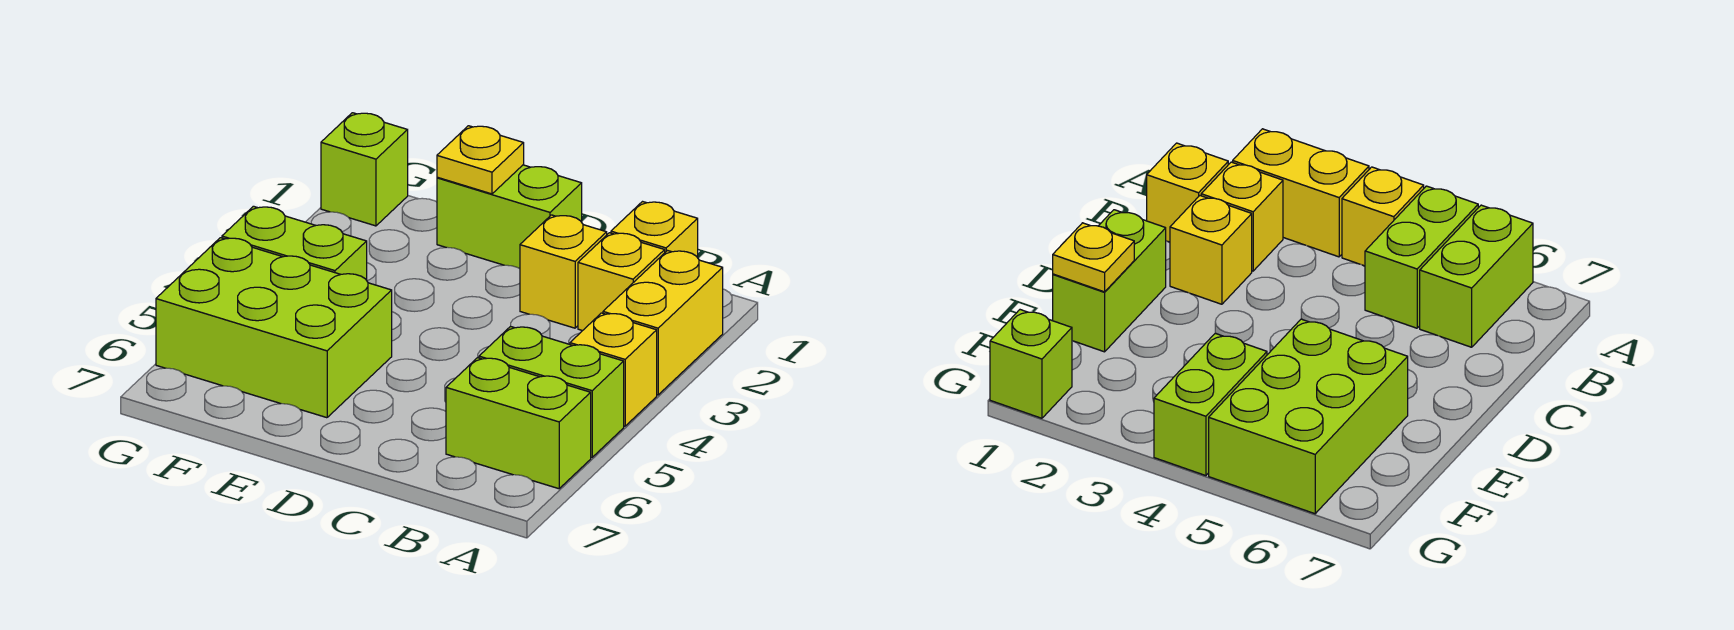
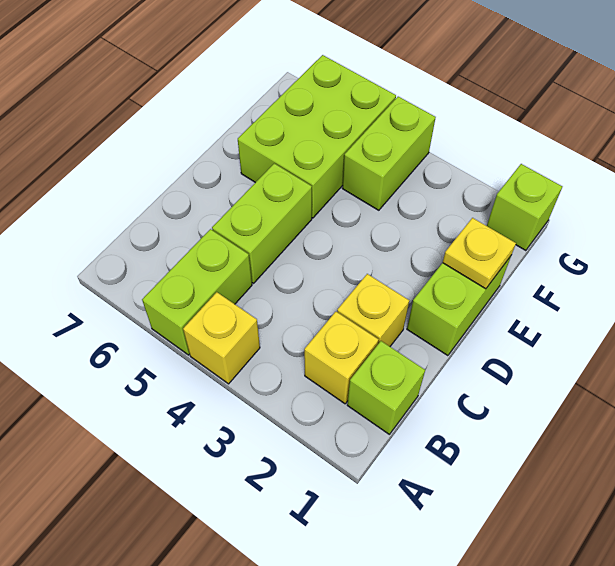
yellow brick A2:A3 level 1 -> none
lime brick A6:B6 level 1 -> lime brick C5:D5 level 1
yellow brick B1 level 1 -> lime brick B1 level 1

